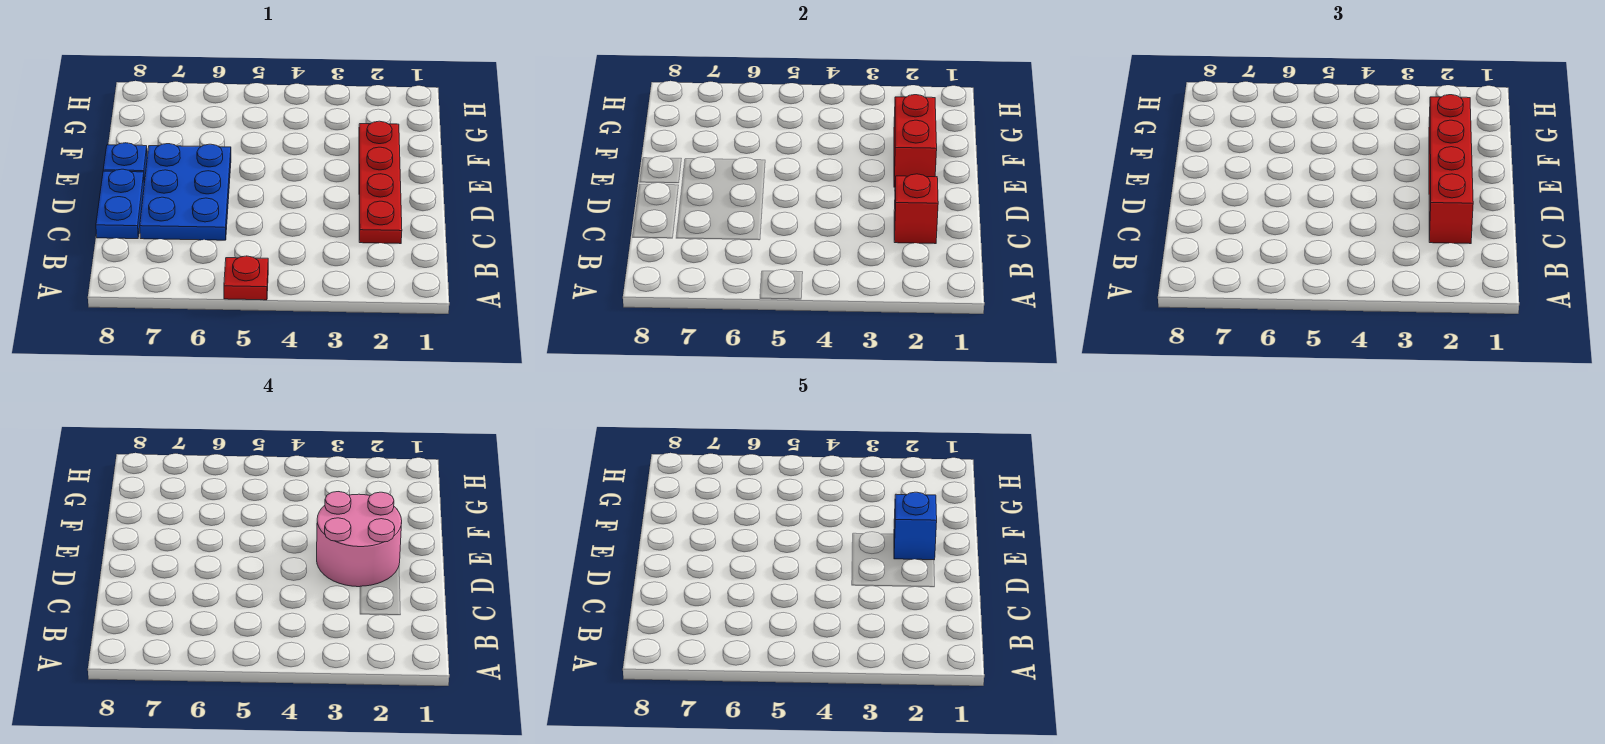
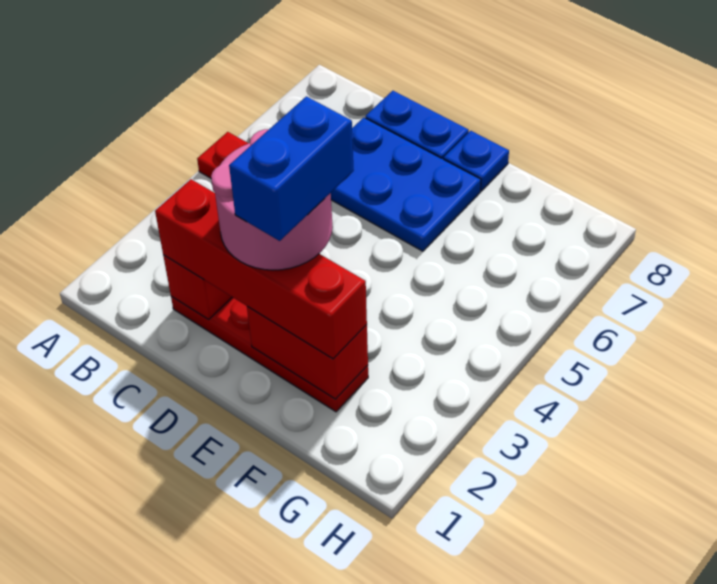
blue brick E2 level 5 -> blue brick E2:E3 level 5

